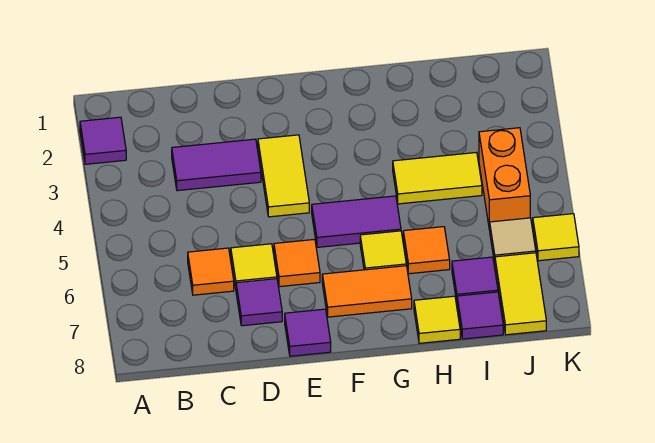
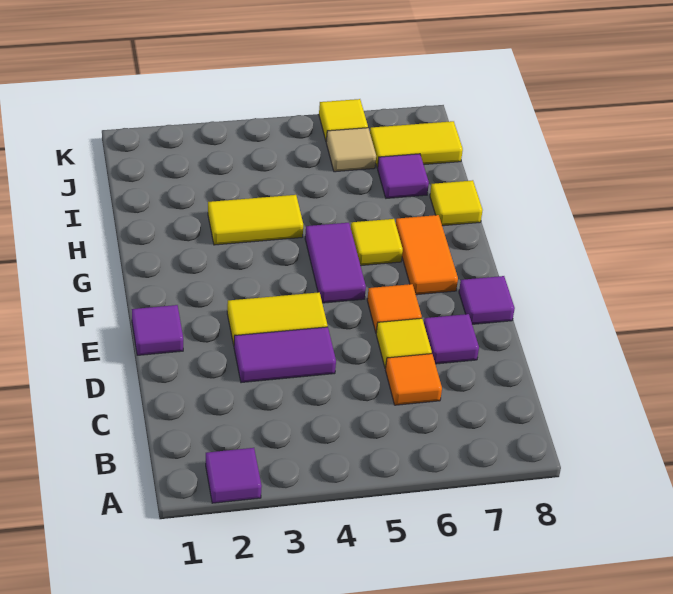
purple tile C3:D3 level 1 -> purple tile D3:D4 level 1
yellow tile H4:I4 level 1 -> yellow tile H3:H4 level 1
orange tile H6 level 1 -> none
purple tile I8 level 1 -> purple tile E1 level 1
orange brick J4:J5 level 1 -> none

